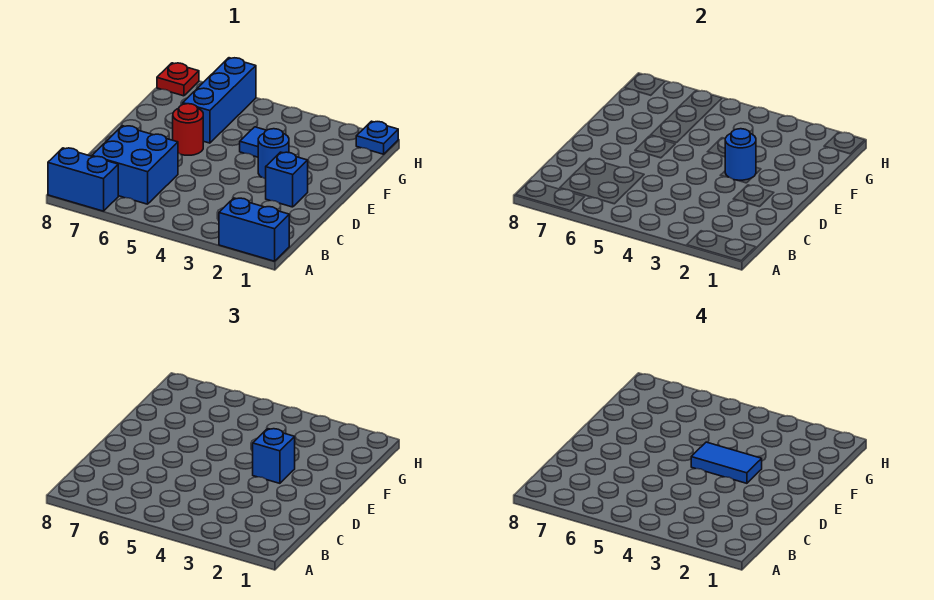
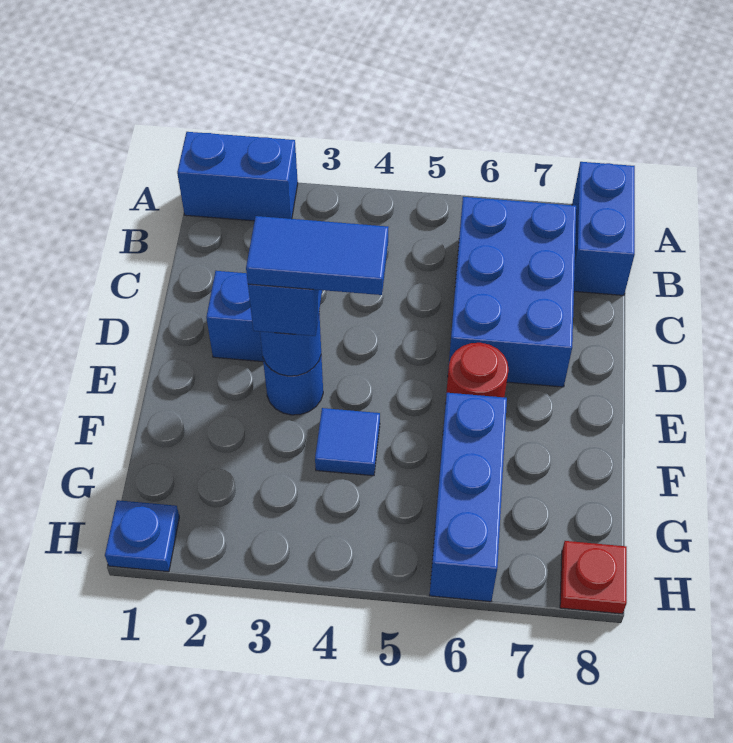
blue brick A7:A8 level 1 -> blue brick A8:B8 level 1
blue brick B6:C7 level 1 -> blue brick B6:D7 level 1

